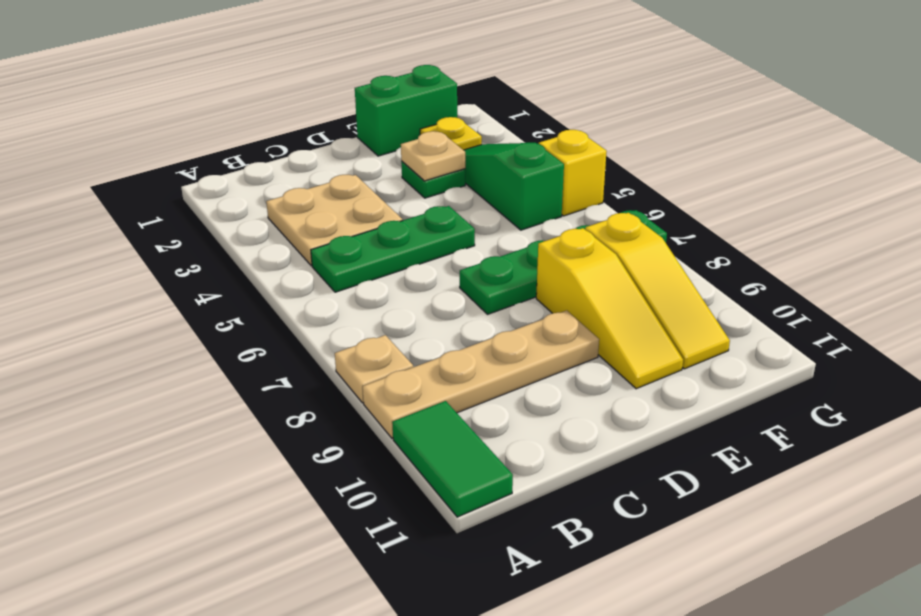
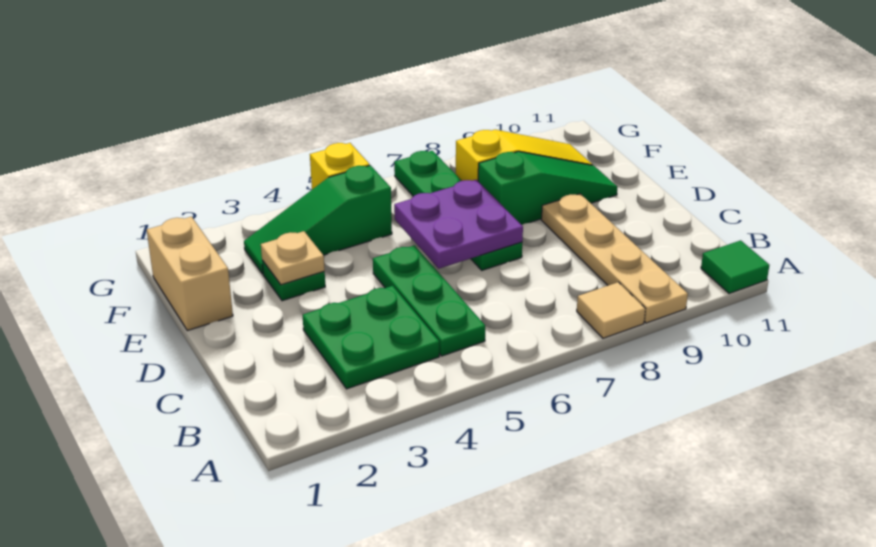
tan plate A8 level 1 -> tan tile A8 level 1
green tile A10:A11 level 1 -> green tile A11 level 1
tan plate B3:C4 level 1 -> green plate B3:C4 level 1
none -> purple plate D6:E7 level 2
green brick E1:F1 level 1 -> tan brick E1:F1 level 1
yellow slope E8:E10 level 1 top 8 -> green slope E8:E10 level 1 top 8
yellow plate F2 level 1 -> none

